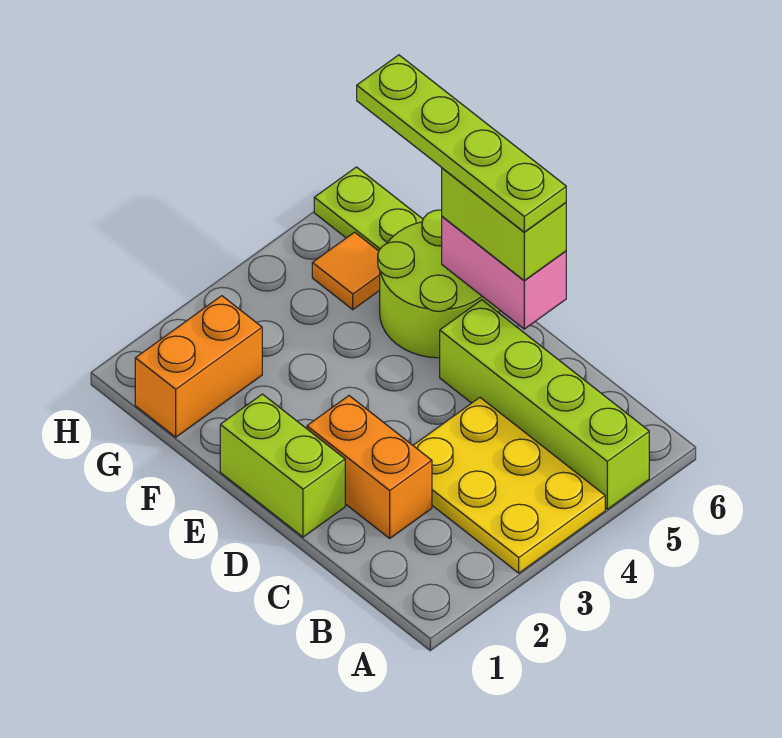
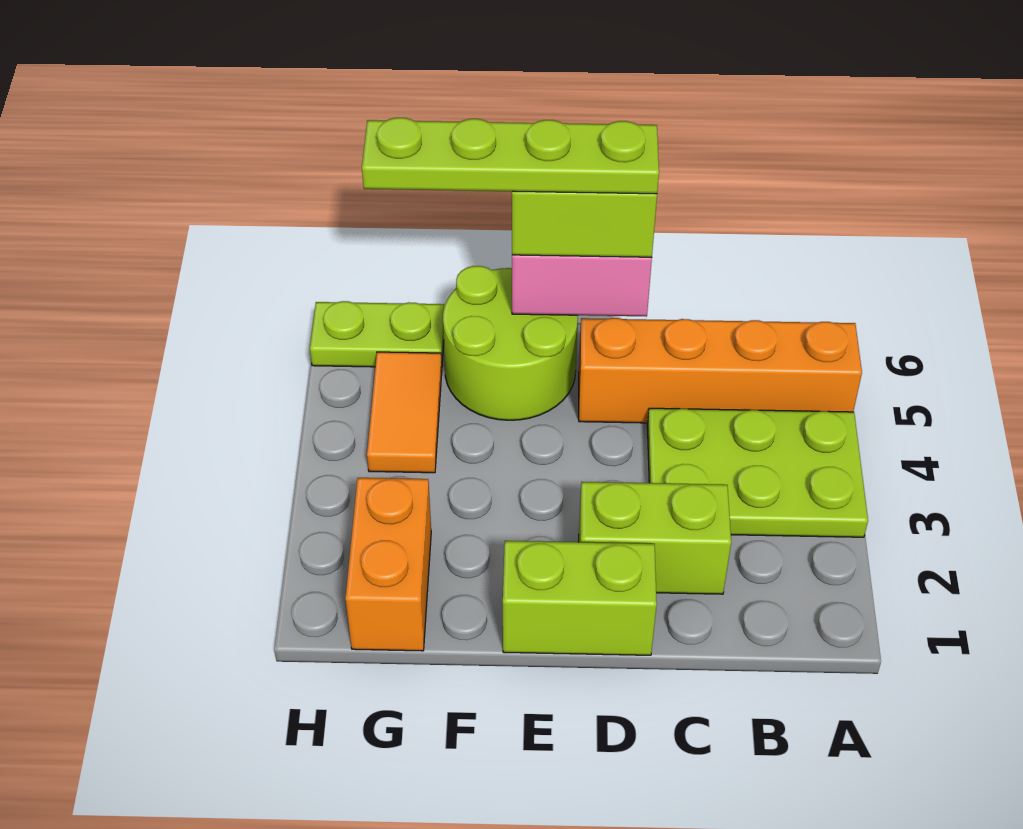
yellow plate A3:C4 level 1 -> lime plate A3:C4 level 1
lime brick A5:D5 level 1 -> orange brick A5:D5 level 1
orange brick C2:D2 level 1 -> lime brick C2:D2 level 1
orange tile G5 level 1 -> orange tile G4:G5 level 1

